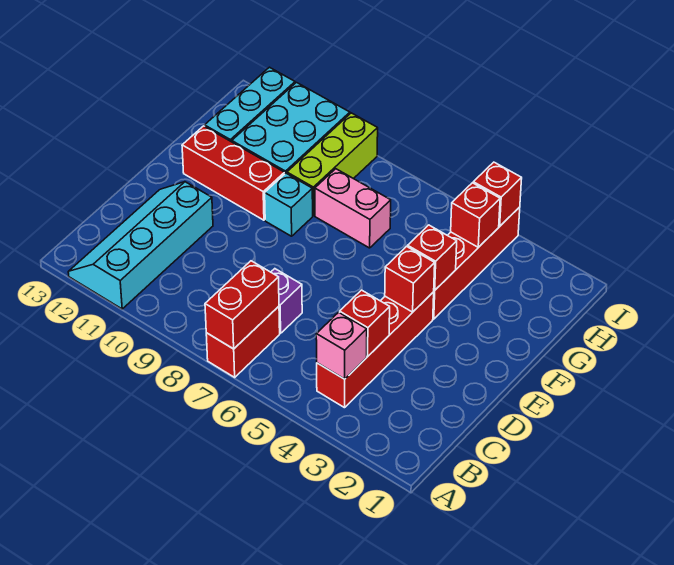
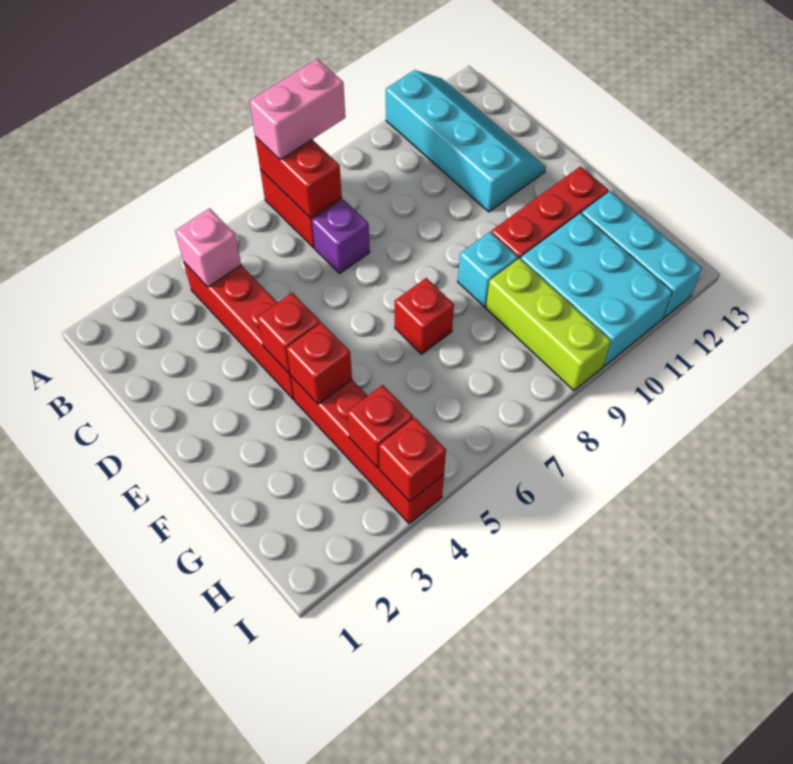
red brick C4 level 2 -> red brick F7 level 1
pink brick G7:G8 level 1 -> pink brick A7:A8 level 3

